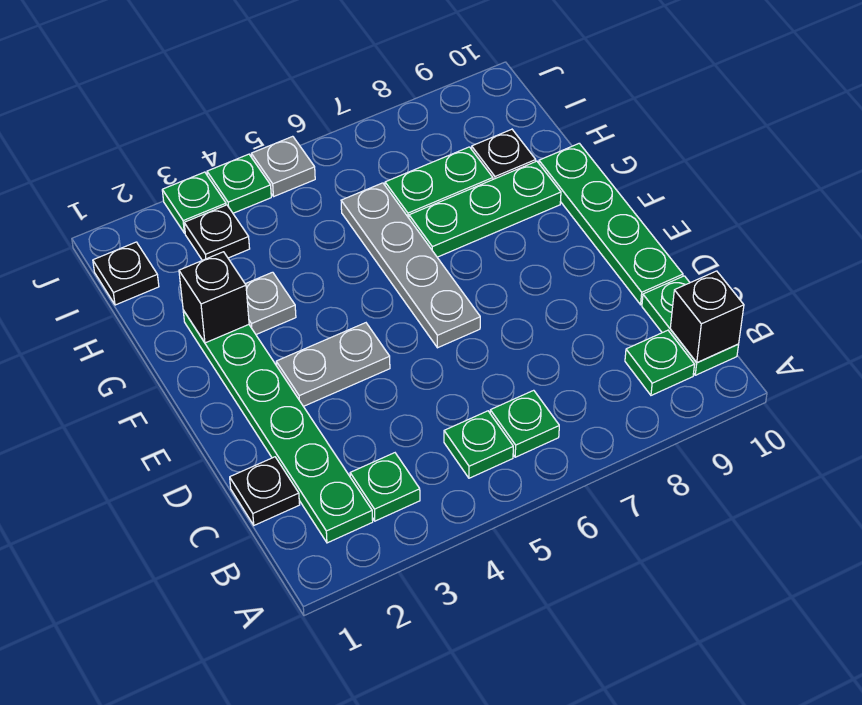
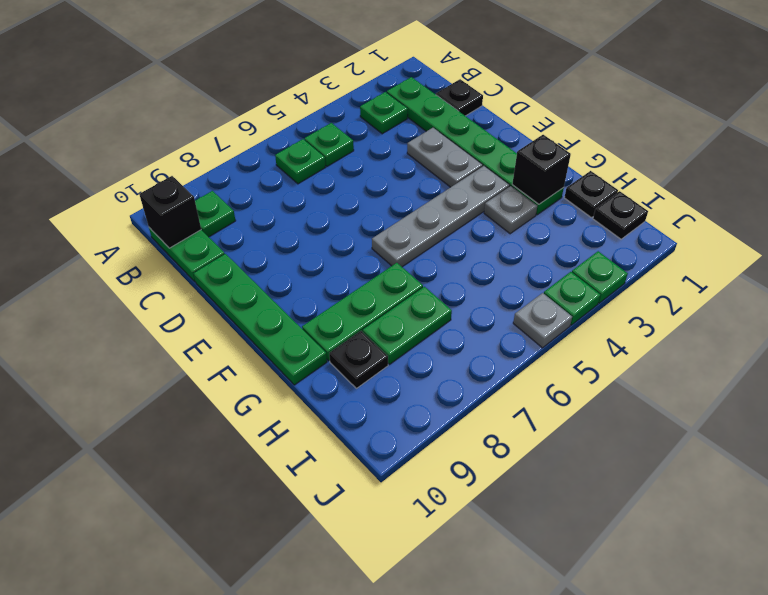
grey plate E3:E4 level 1 -> grey plate D3:E3 level 1
grey plate E6:H6 level 1 -> grey plate F3:F6 level 1
black plate I3 level 1 -> black plate H1 level 1

